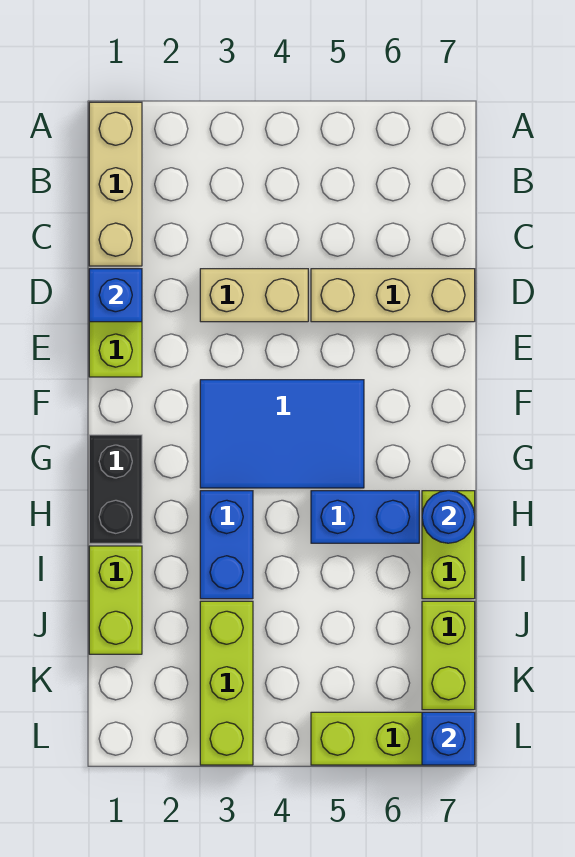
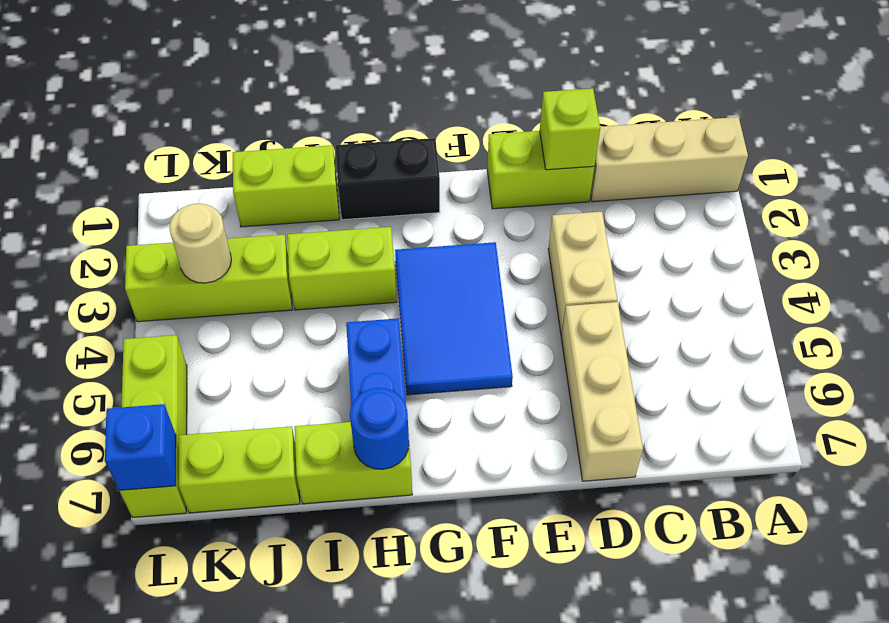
blue brick D1 level 2 -> lime brick D1 level 2
blue brick H3:I3 level 1 -> lime brick H3:I3 level 1
none -> tan round brick K3 level 2

